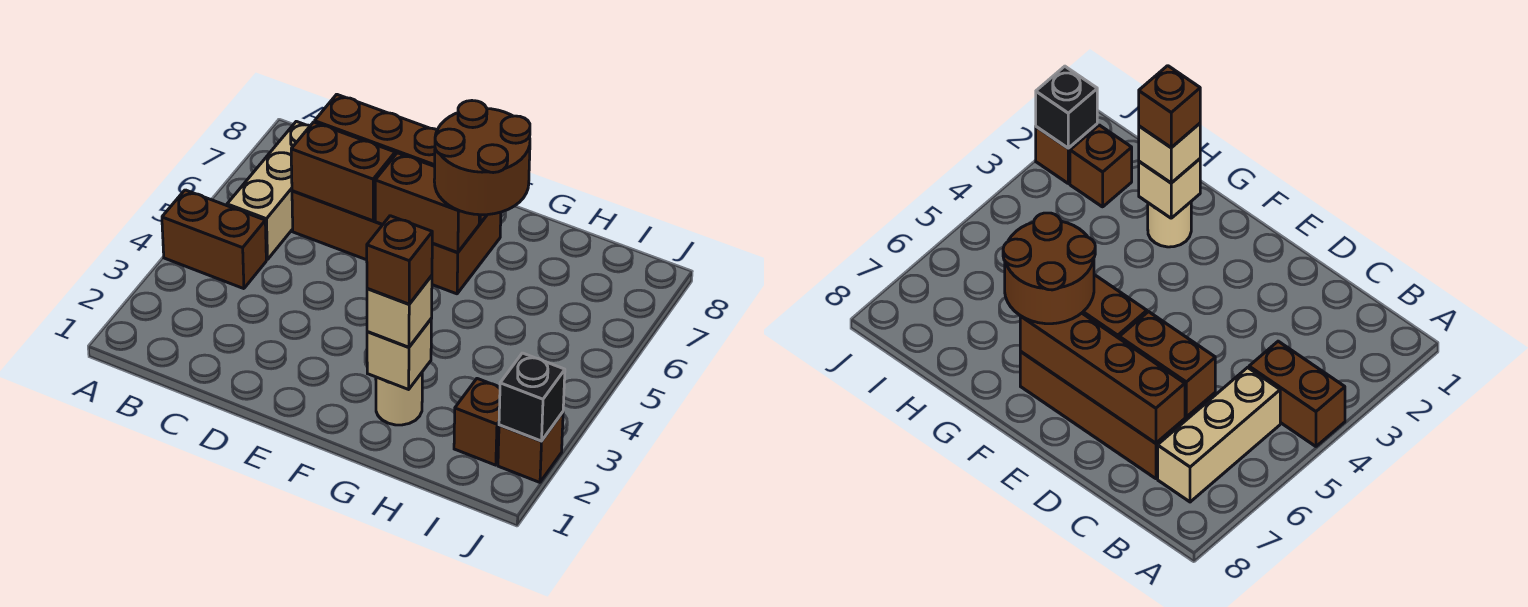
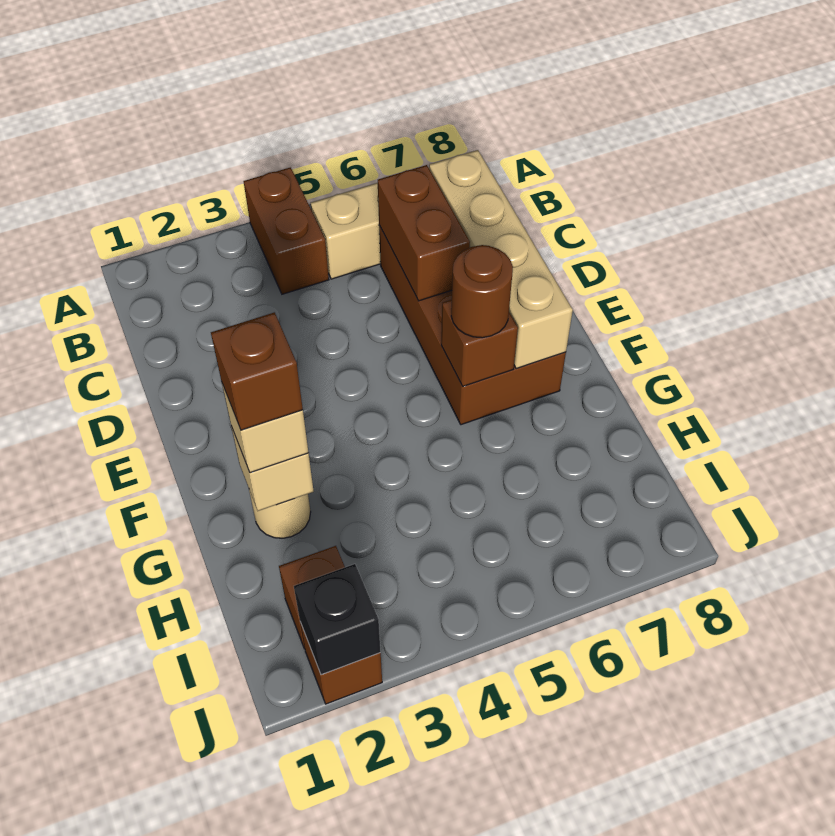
brown brick C7:F7 level 2 -> tan brick C7:F7 level 2
brown brick E6:F6 level 2 -> brown brick F6 level 2
brown round brick F6:G7 level 3 -> brown round brick F6 level 3

